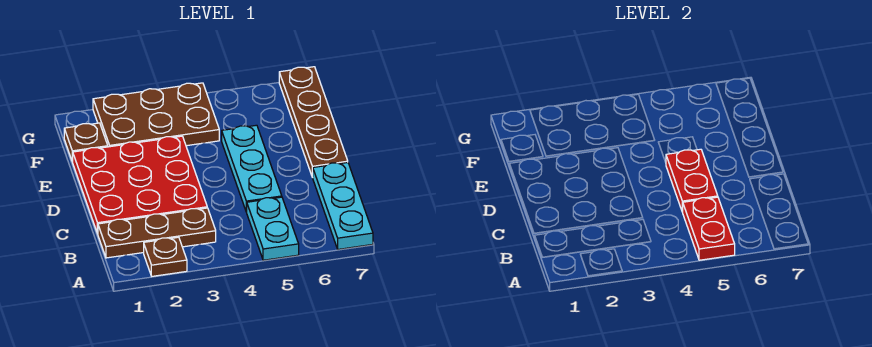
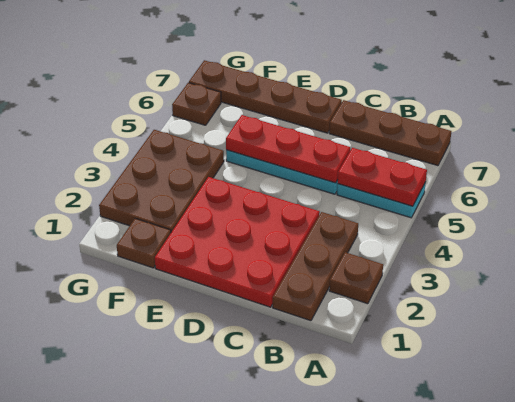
cyan plate A7:C7 level 1 -> brown plate A7:C7 level 1
red plate C5:D5 level 2 -> red plate C5:E5 level 2
none -> brown plate G6 level 1

